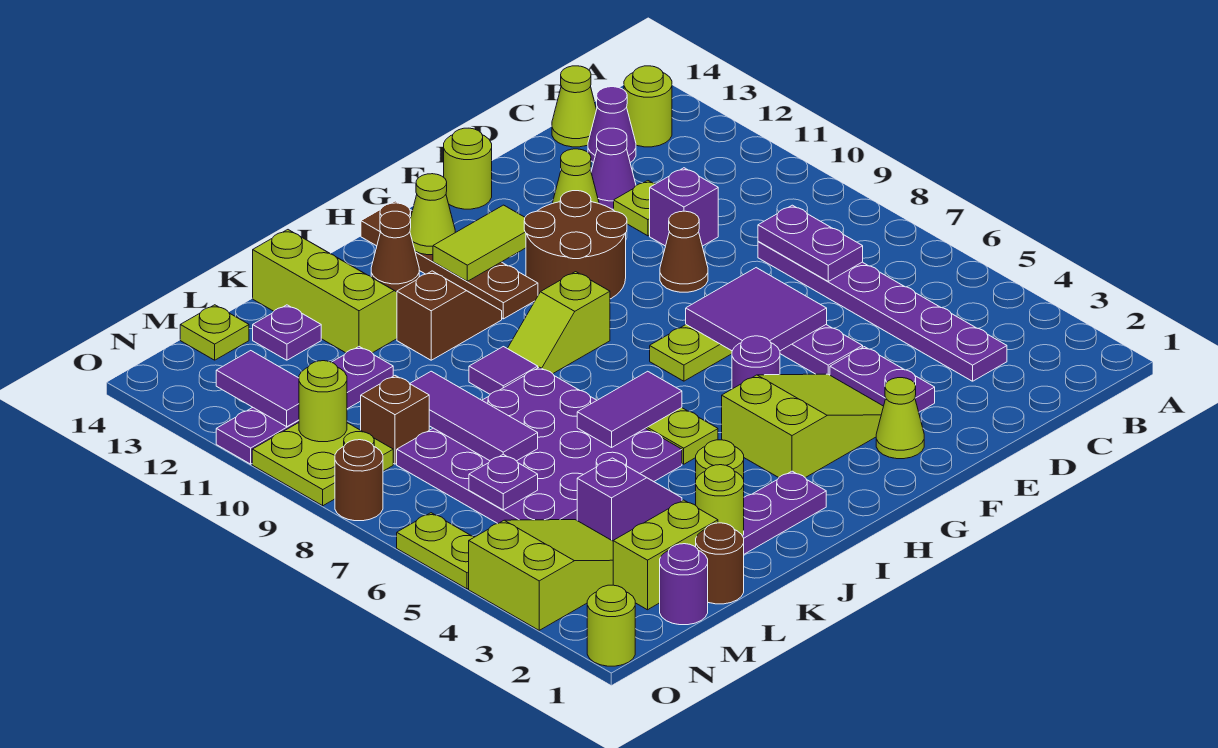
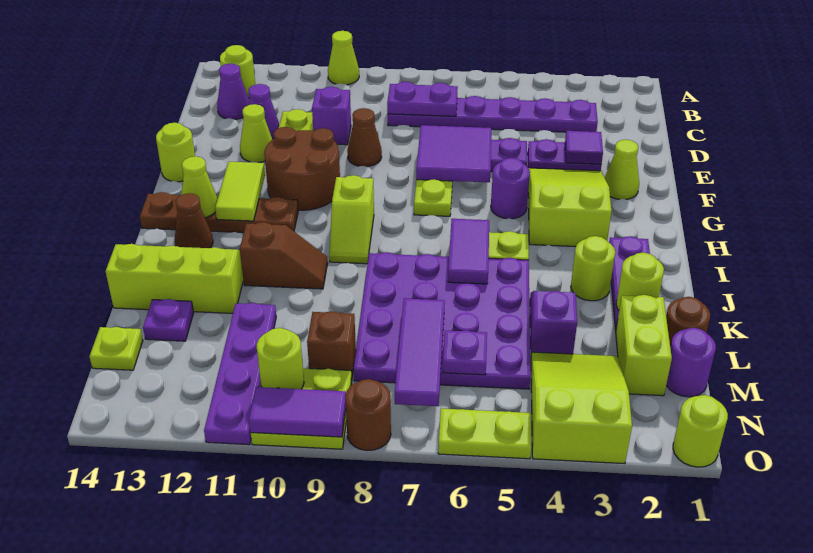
lime cone C14 level 1 -> lime cone A10 level 1
brown slope I11:J11 level 1 top J -> brown slope J10:J11 level 1 top 11
purple tile J9 level 1 -> purple tile E3 level 2
purple tile L7:L9 level 2 -> purple tile L7:N7 level 2
purple tile N11:N12 level 2 -> purple tile O9:O10 level 2

